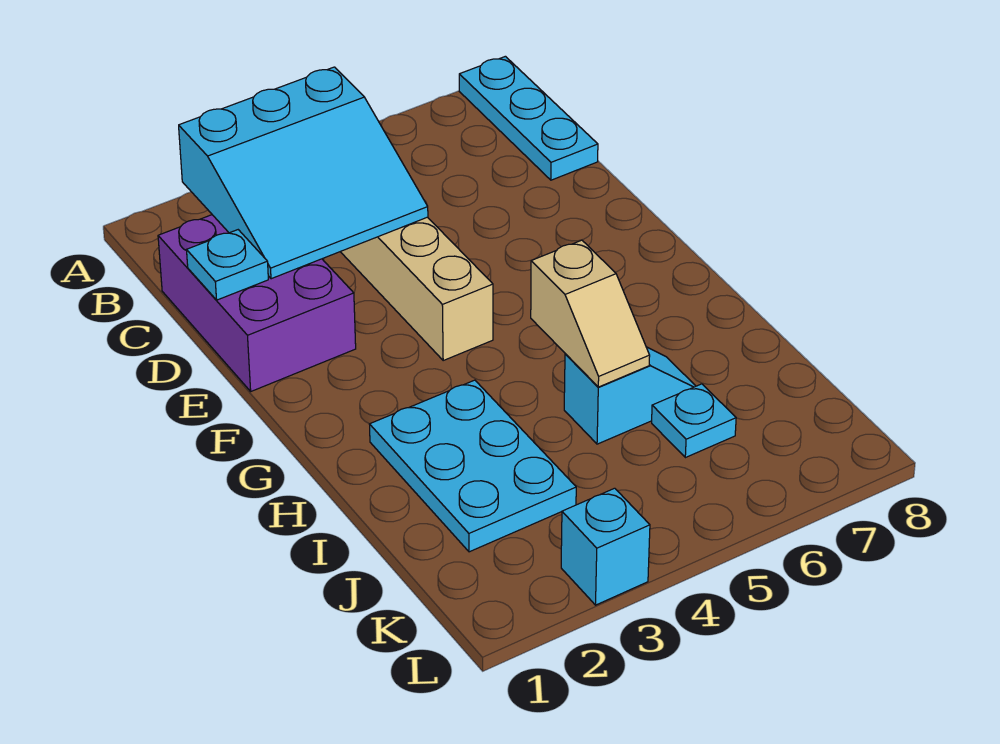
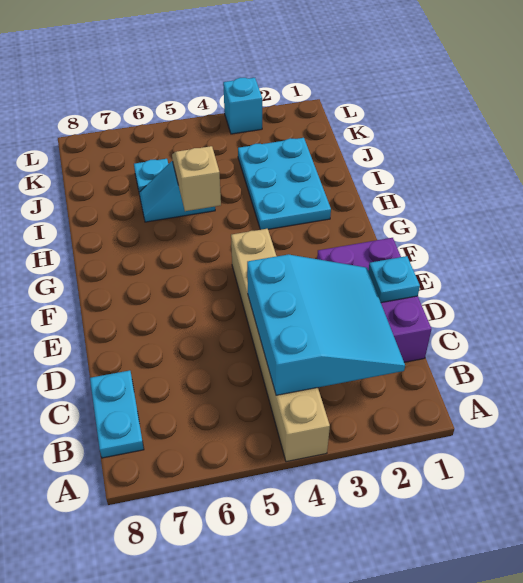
cyan plate A8:C8 level 1 -> cyan plate B8:C8 level 1
cyan slope B2:D4 level 2 top B -> cyan slope B2:D4 level 2 top 4

